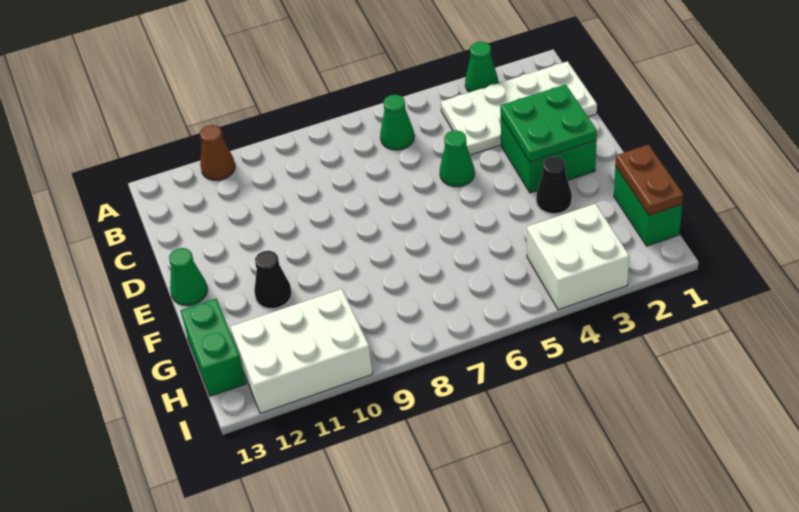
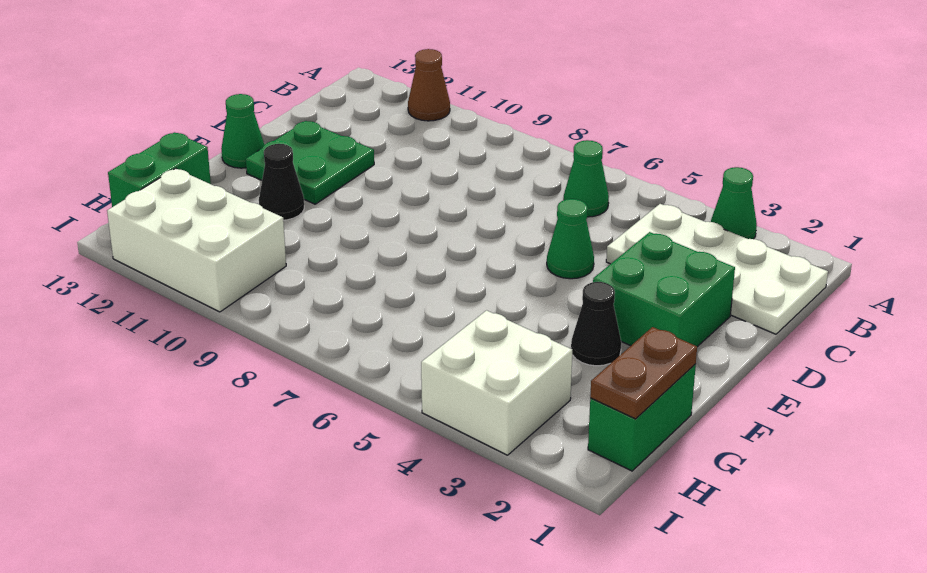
green plate D2:E3 level 2 -> green plate D11:E12 level 1

